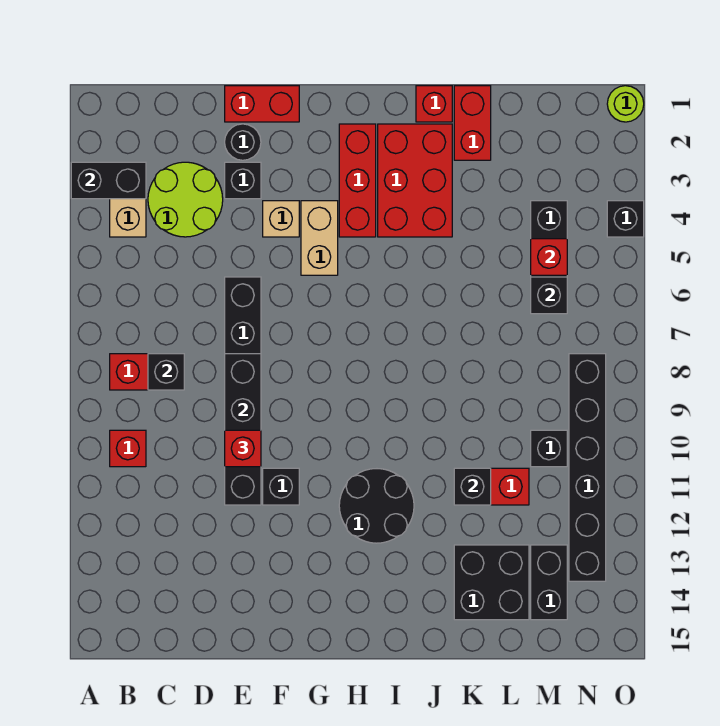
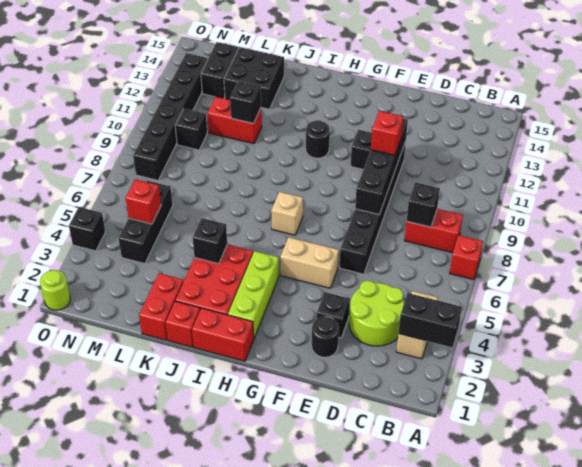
red brick B10 level 1 -> red brick A7 level 1
red brick E1:F1 level 1 -> red brick H1:I1 level 1
tan brick F4 level 1 -> tan brick H7 level 1
tan brick G4:G5 level 1 -> tan brick F5:G5 level 1
red brick H2:H4 level 1 -> lime brick H2:H4 level 1
black round brick H11:I12 level 1 -> black round brick H11 level 1
black brick M6 level 2 -> black brick J4 level 2

